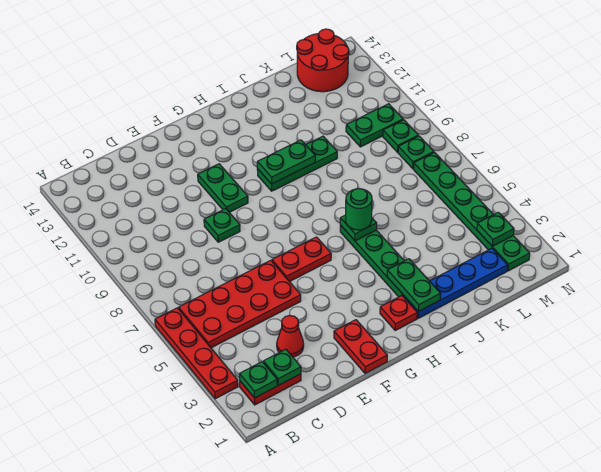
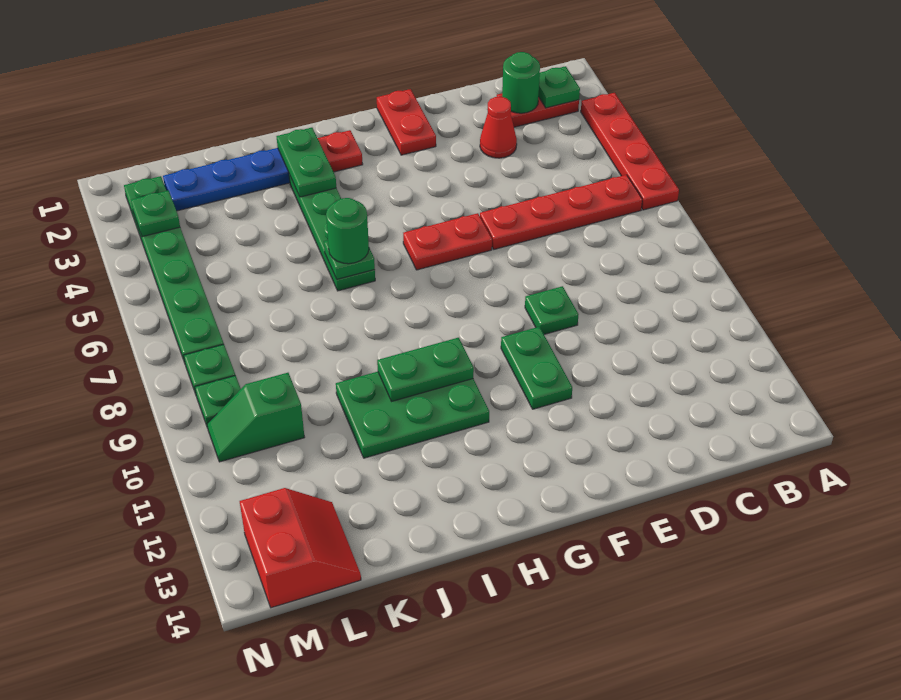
red plate B5:E6 level 1 -> red plate B6:E6 level 1
green plate C2 level 2 -> green round brick C2 level 2
green plate H10:J10 level 1 -> green plate H10:J11 level 1
green plate L10:M10 level 1 -> green slope L10:M10 level 1 top L
red round brick L13:M14 level 1 -> red slope L13:M14 level 1 top M

